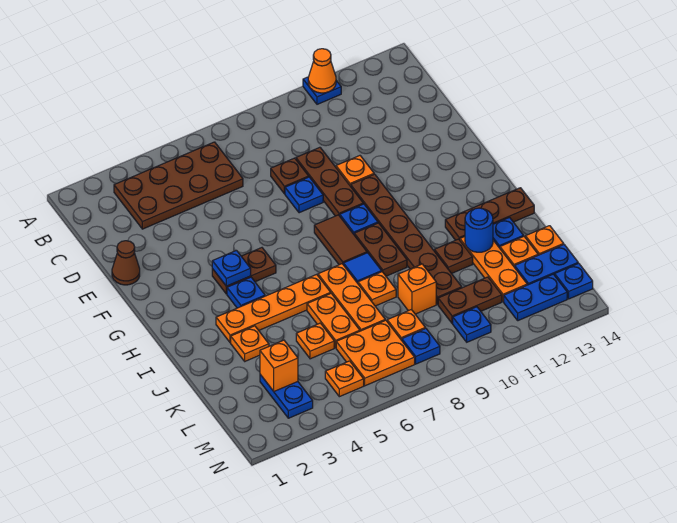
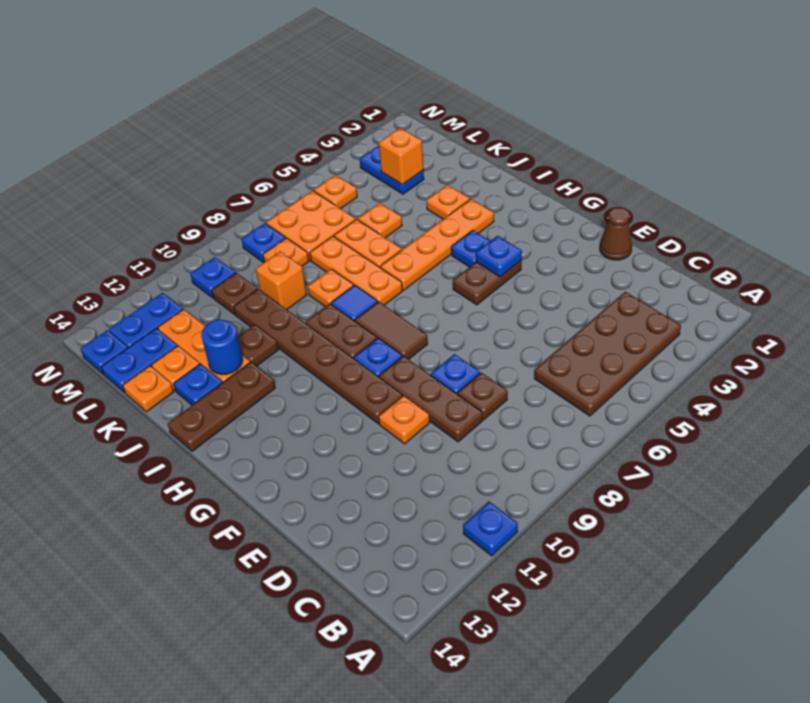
orange cone A11 level 2 -> none
brown plate L10:L11 level 1 -> brown plate L10 level 1

